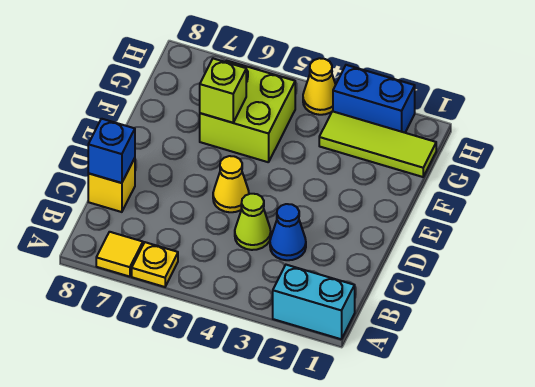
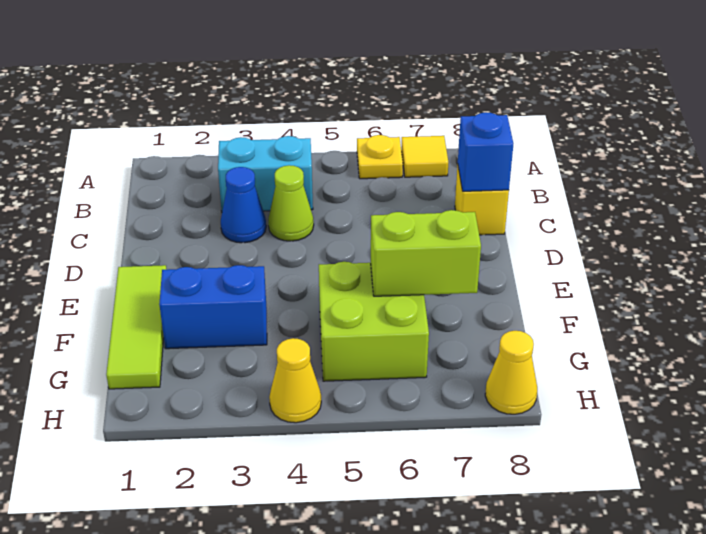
cyan brick A1:A2 level 1 -> cyan brick B3:B4 level 1
yellow cone D5 level 1 -> yellow cone H8 level 1
lime brick F6 level 2 -> lime brick F6:F7 level 2
lime tile G1:G3 level 1 -> lime tile E1:G1 level 1
blue brick H2:H3 level 1 -> blue brick F2:F3 level 1

